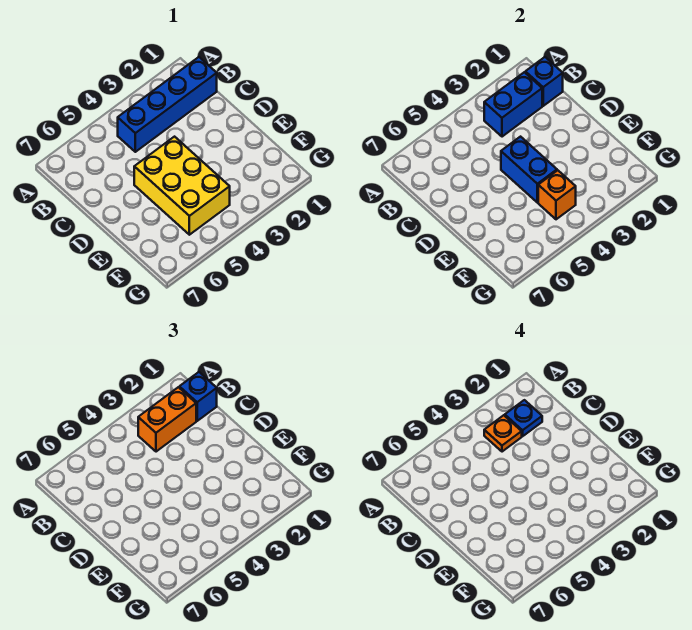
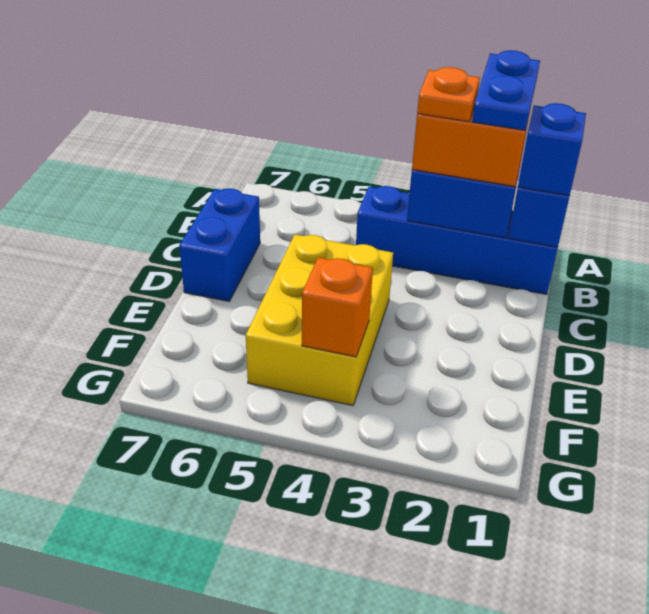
blue plate B2 level 4 -> blue plate A2:B2 level 4
blue brick D4:E4 level 2 -> blue brick C7:D7 level 1

